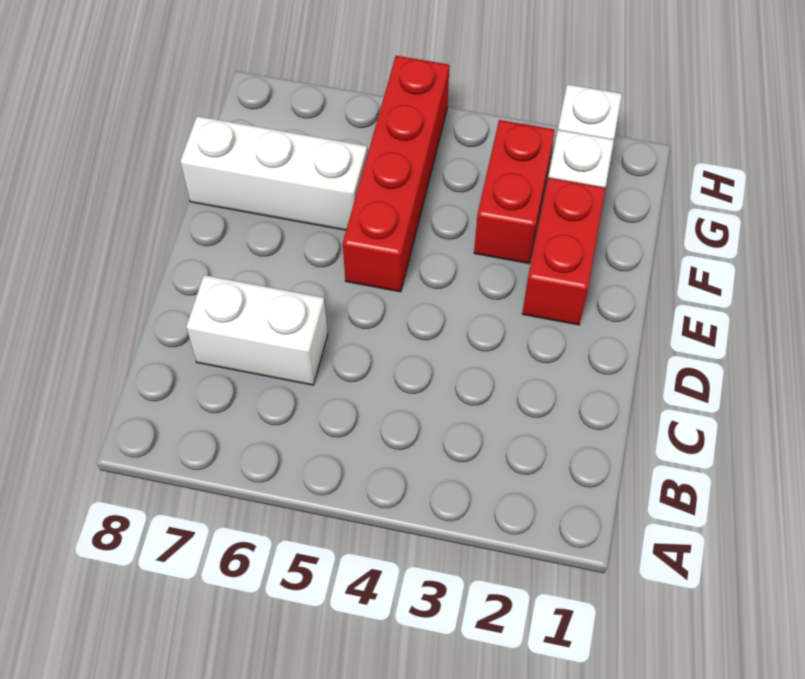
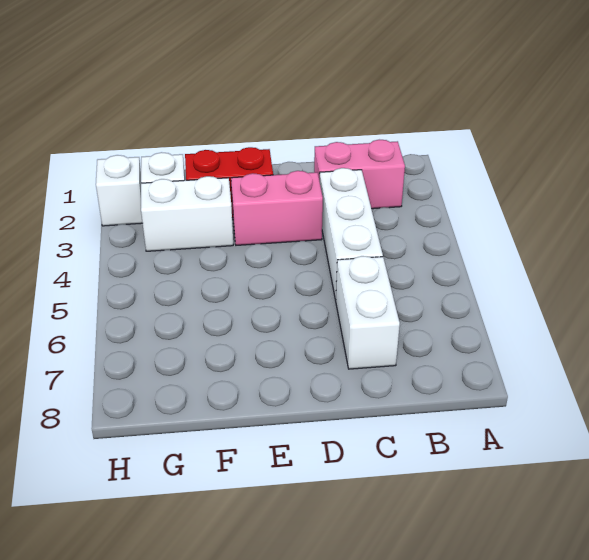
none -> pink brick B2:C2 level 1
none -> pink brick D3:E3 level 1
red brick E5:H5 level 1 -> none
red brick F3:G3 level 1 -> white brick F3:G3 level 1
white brick F6:F8 level 1 -> white brick C3:C5 level 1

